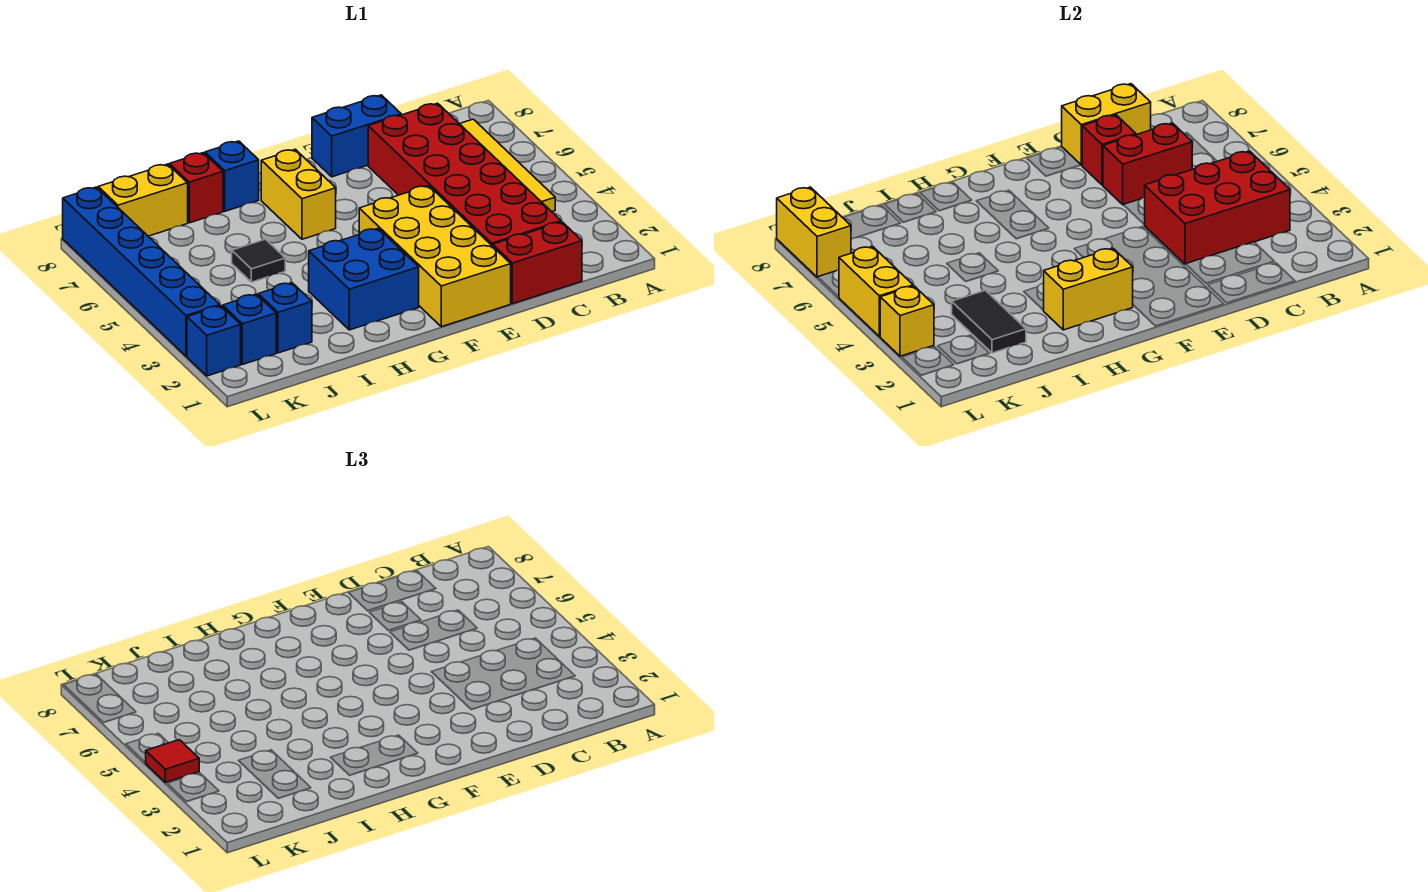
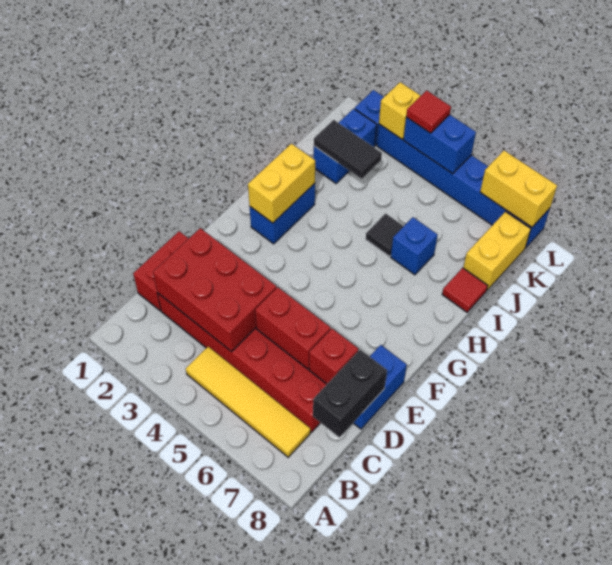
red brick B3:D4 level 2 -> red brick C2:D4 level 2
red brick C6:D6 level 2 -> red brick D5:D6 level 2
yellow brick C8:D8 level 2 -> black brick C8:D8 level 2
yellow brick E1:F4 level 1 -> none
blue brick G2:H3 level 1 -> blue brick G2:H2 level 1
yellow brick G6:G7 level 1 -> none
blue brick H8 level 1 -> blue brick I6 level 1
red brick I8 level 1 -> red tile I8 level 1
yellow brick L4:L5 level 2 -> blue brick L4:L5 level 2

